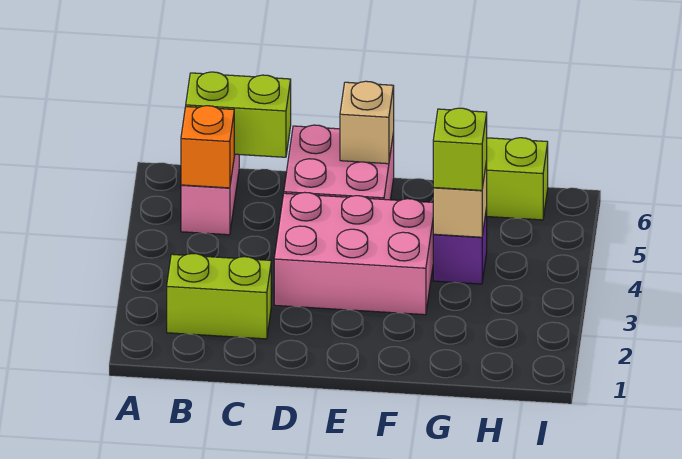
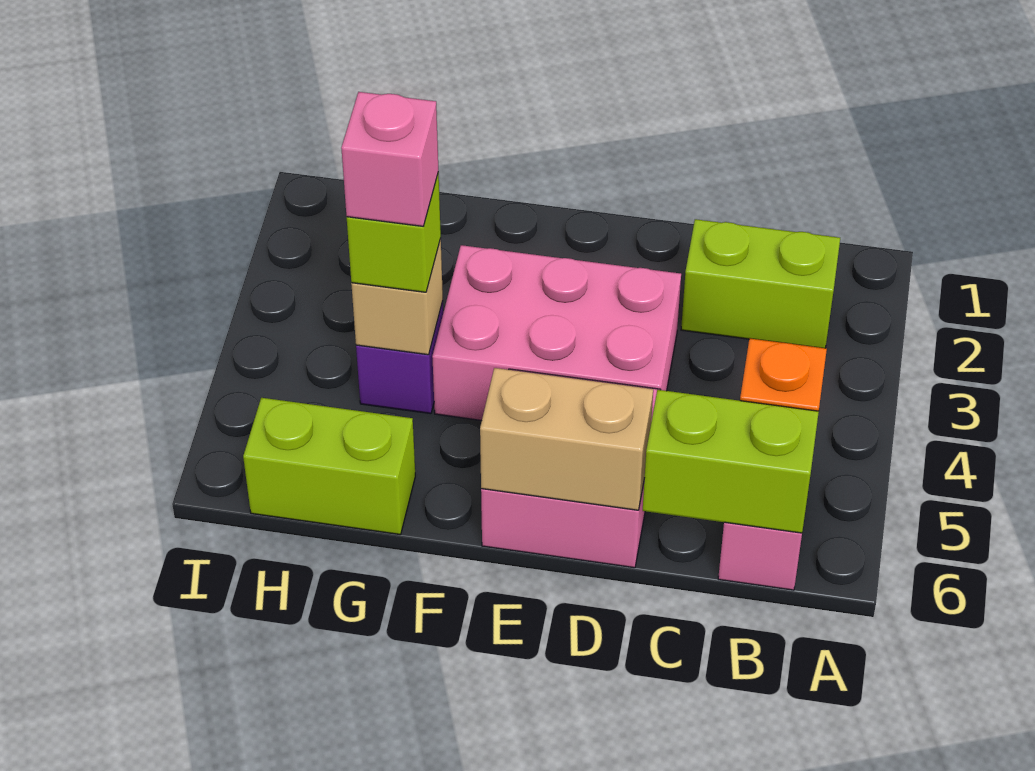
tan brick E6 level 2 -> tan brick D6:E6 level 2
none -> pink brick G4 level 4

